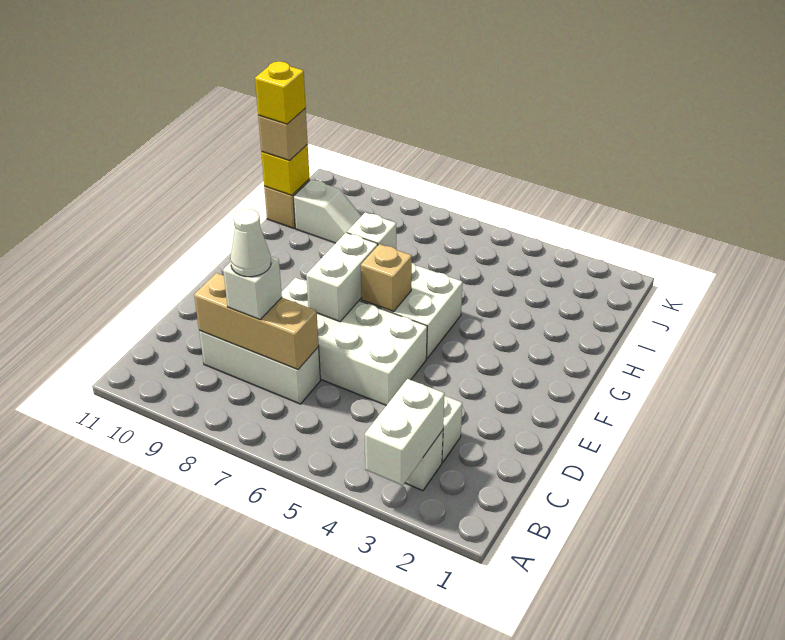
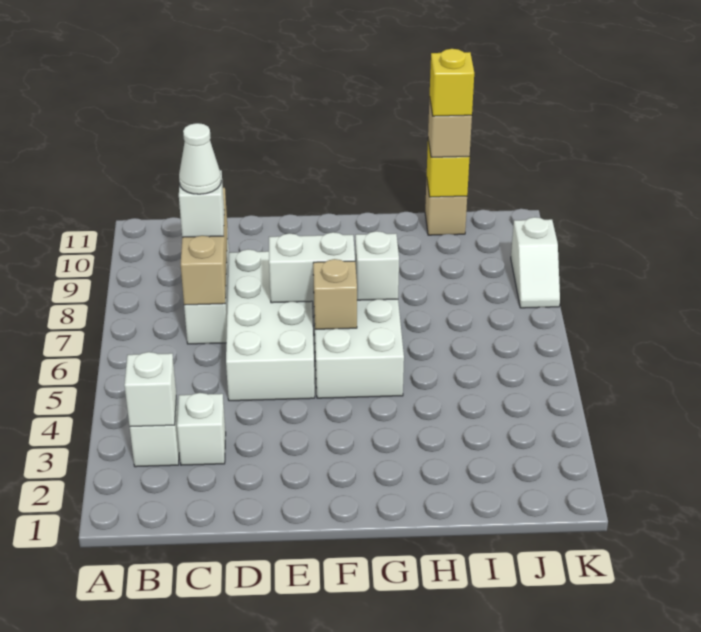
white brick A3:B3 level 2 -> white brick B3 level 2
white slope I9:I10 level 1 top 10 -> white slope K8:K9 level 1 top 9

